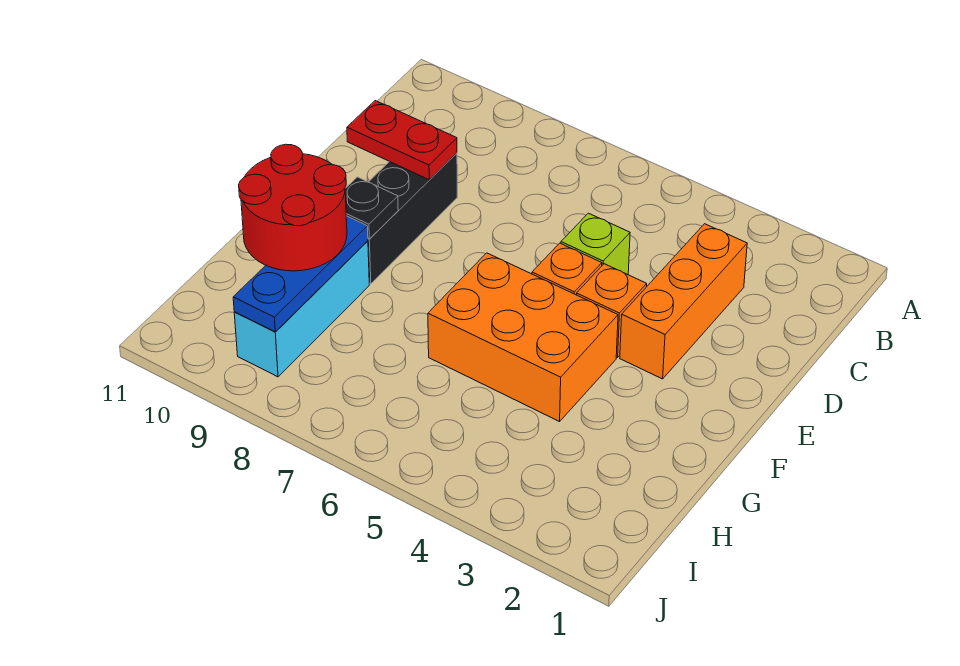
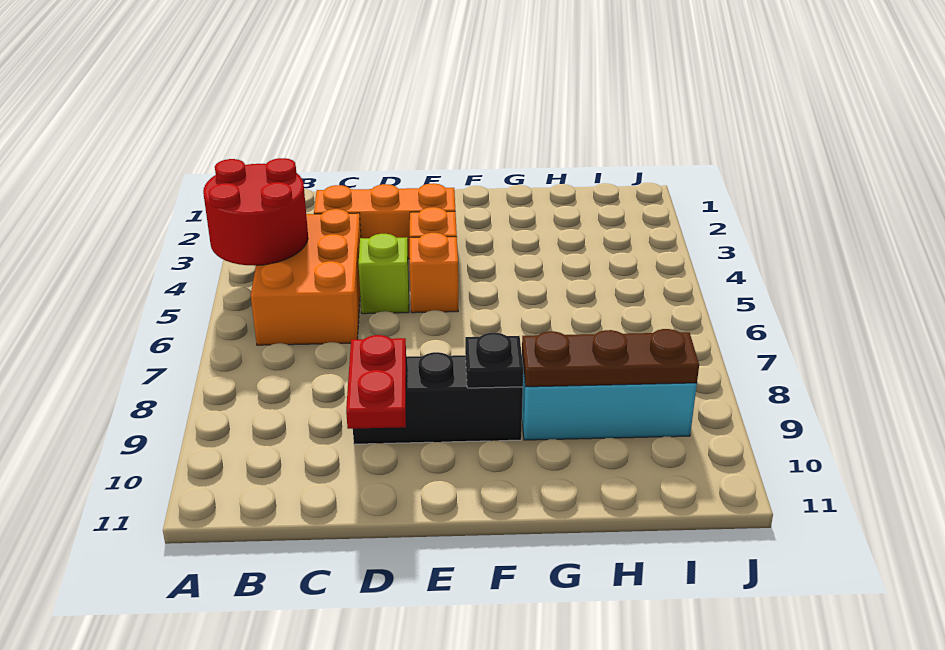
orange brick F4:G6 level 1 -> orange brick B4:C6 level 1
blue plate G9:I9 level 2 -> brown plate G9:I9 level 2
red round brick G9:H10 level 3 -> red round brick A4:B5 level 2

